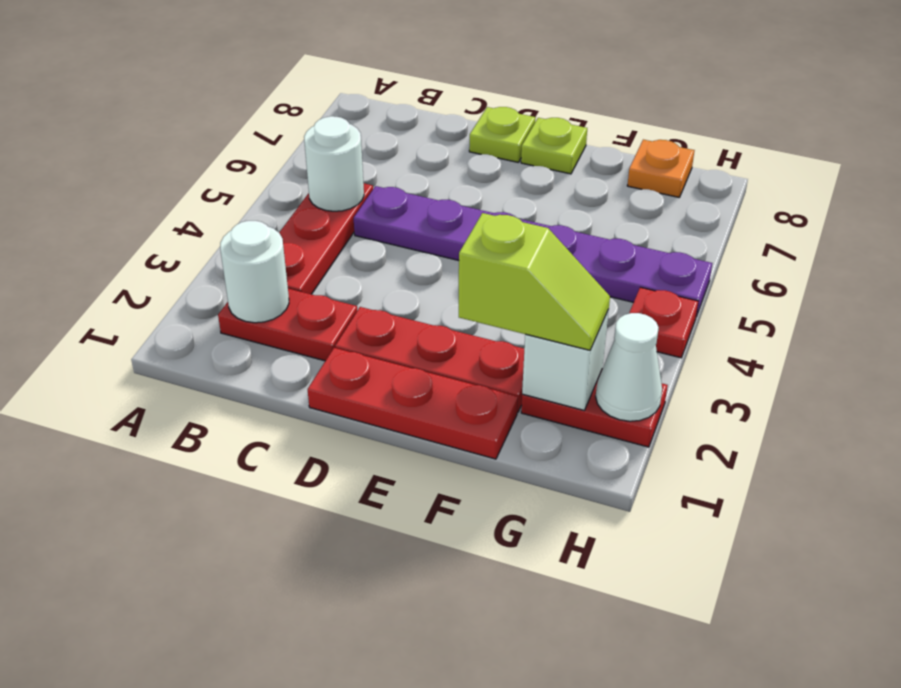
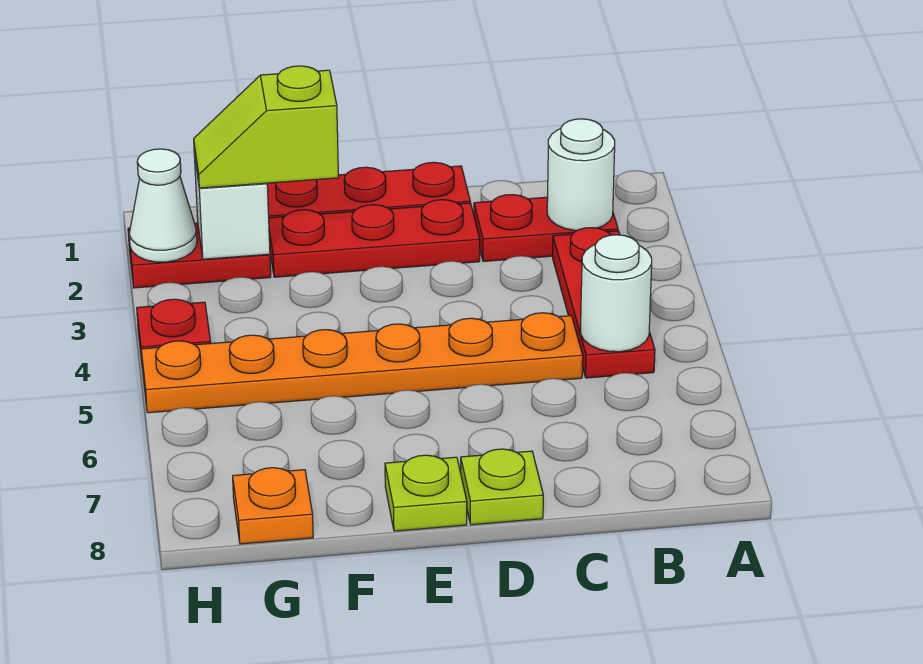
purple plate C5:H5 level 1 -> orange plate C5:H5 level 1

